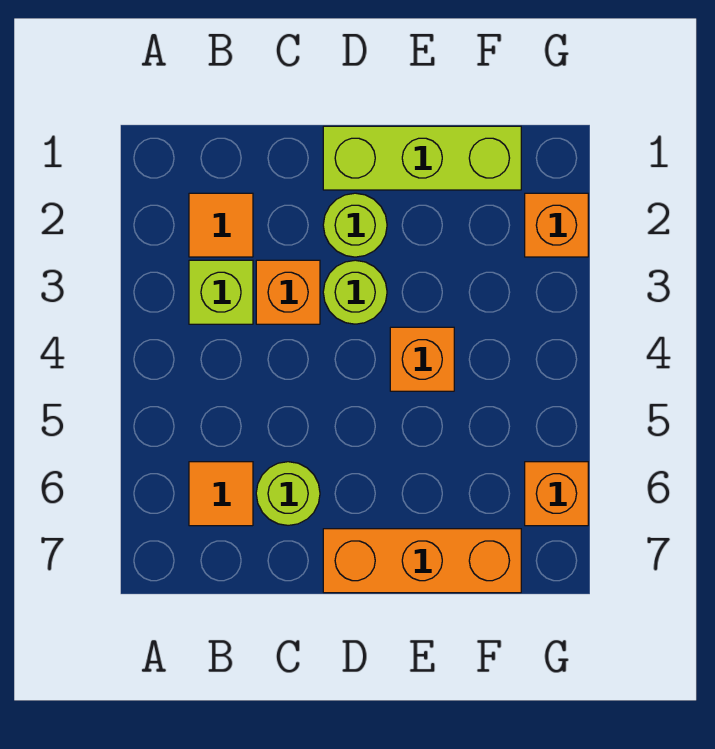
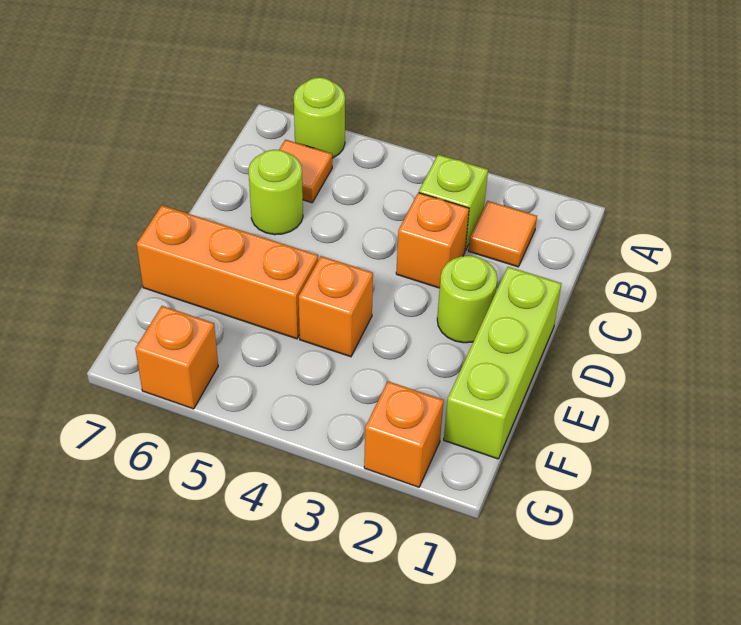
lime round brick D3 level 1 -> lime round brick A6 level 1
orange brick D7:F7 level 1 -> orange brick E5:E7 level 1

